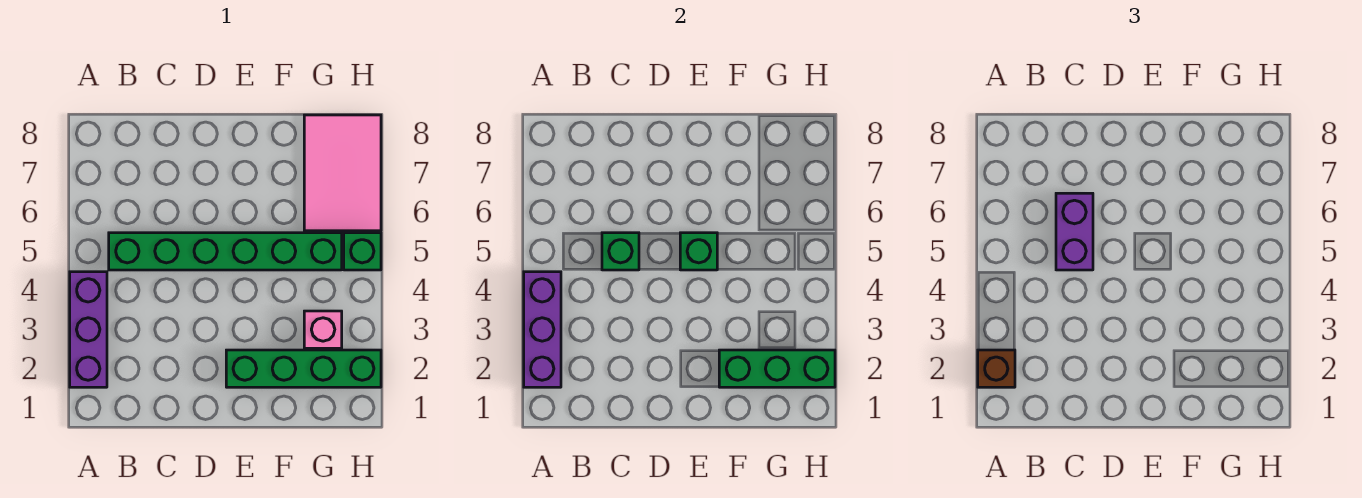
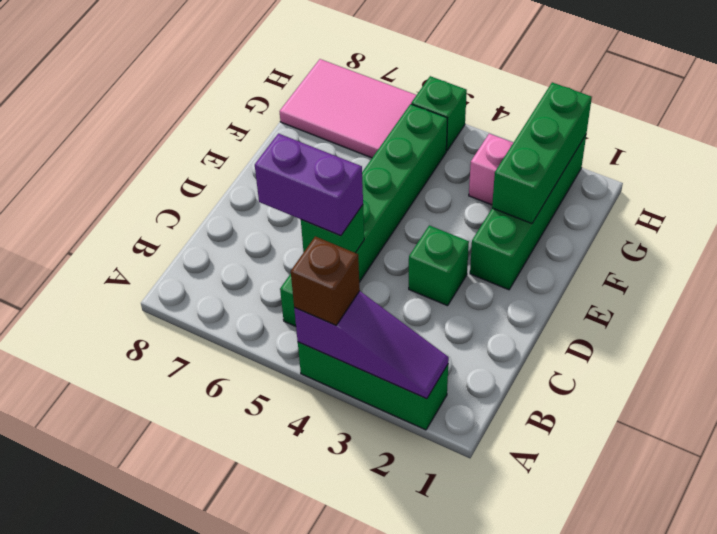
purple brick A2:A4 level 1 -> green brick A2:A4 level 1
purple brick A2:A4 level 2 -> purple slope A2:A4 level 2 top 4
brown brick A2 level 3 -> brown brick A4 level 3
green brick E5 level 2 -> green brick D3 level 1

